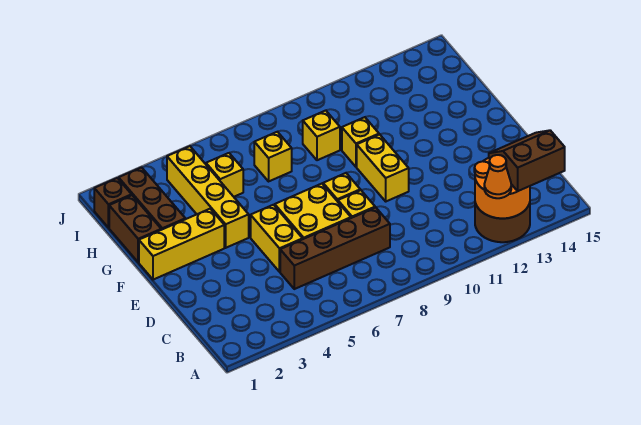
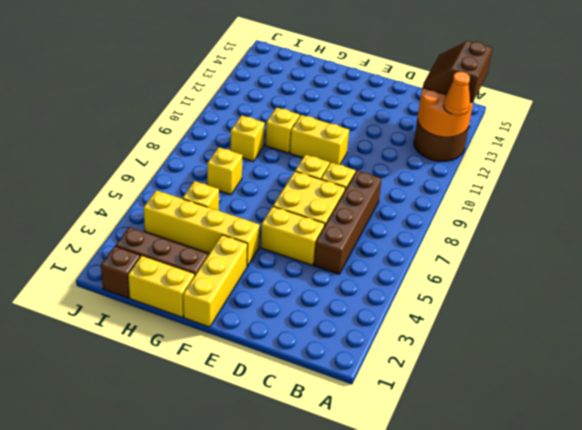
brown brick G1:H1 level 1 -> yellow brick G1:H1 level 1

